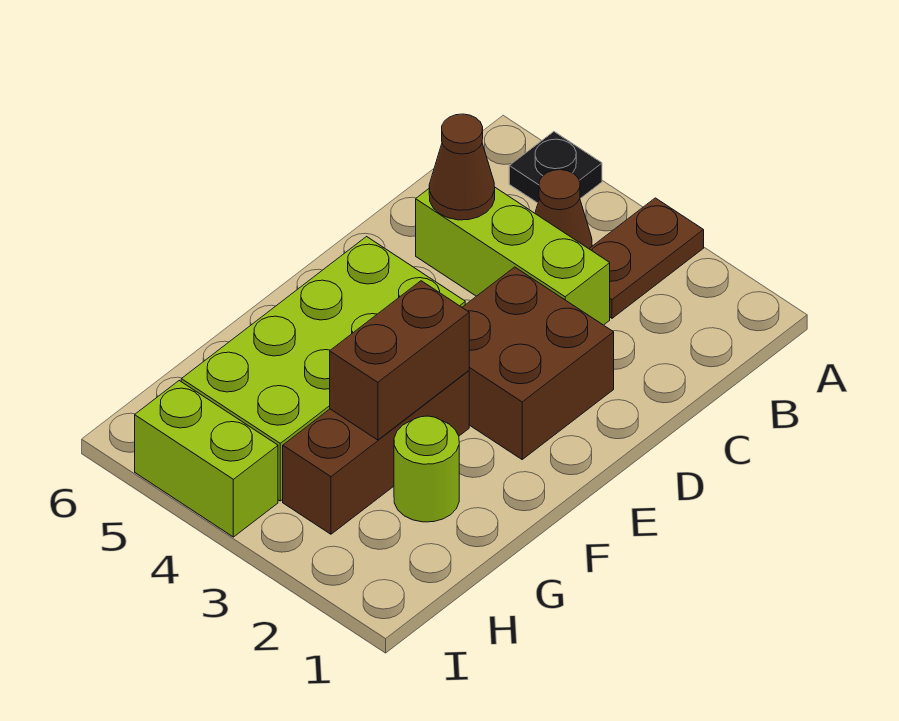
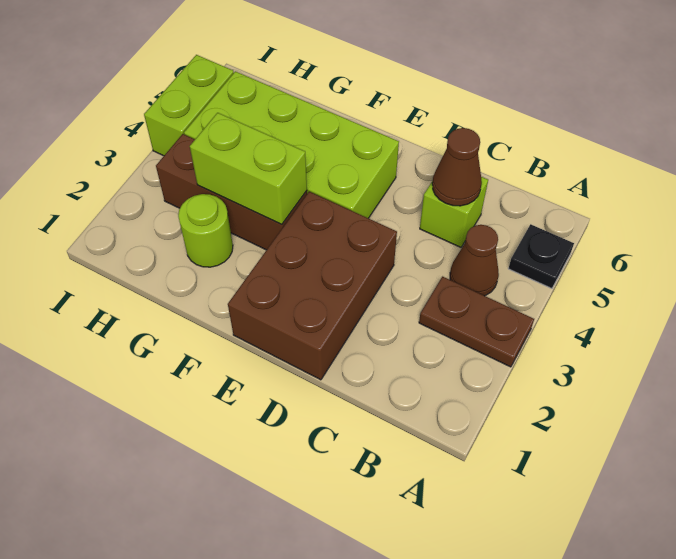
lime brick C3:C5 level 1 -> lime brick C5 level 1
brown brick D2:E3 level 1 -> brown brick D1:E3 level 1
brown brick F3:G3 level 2 -> lime brick F3:G3 level 2

